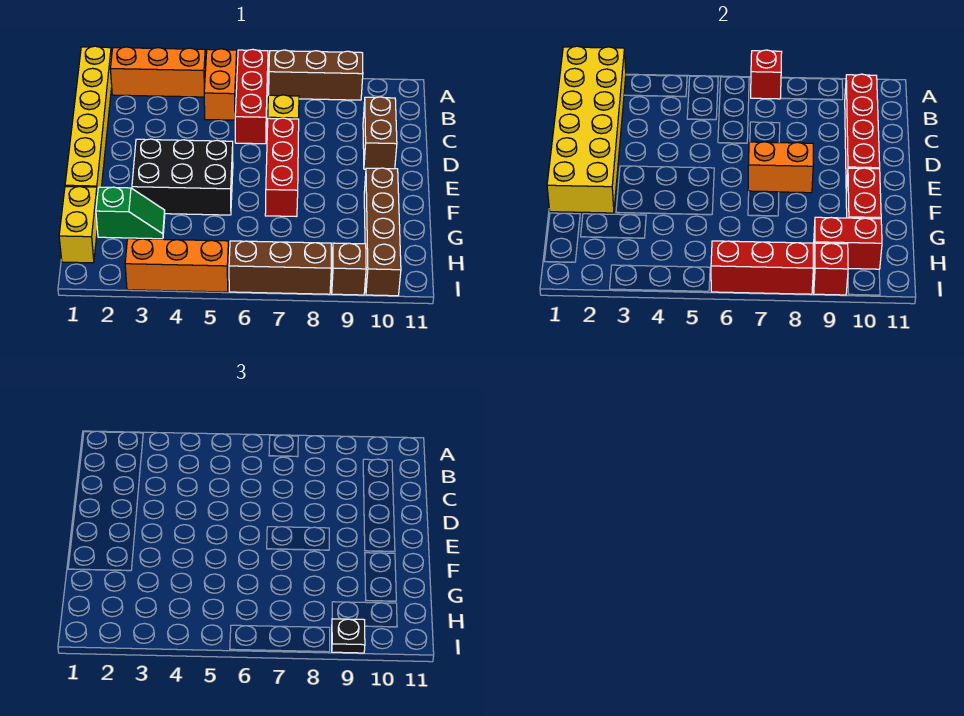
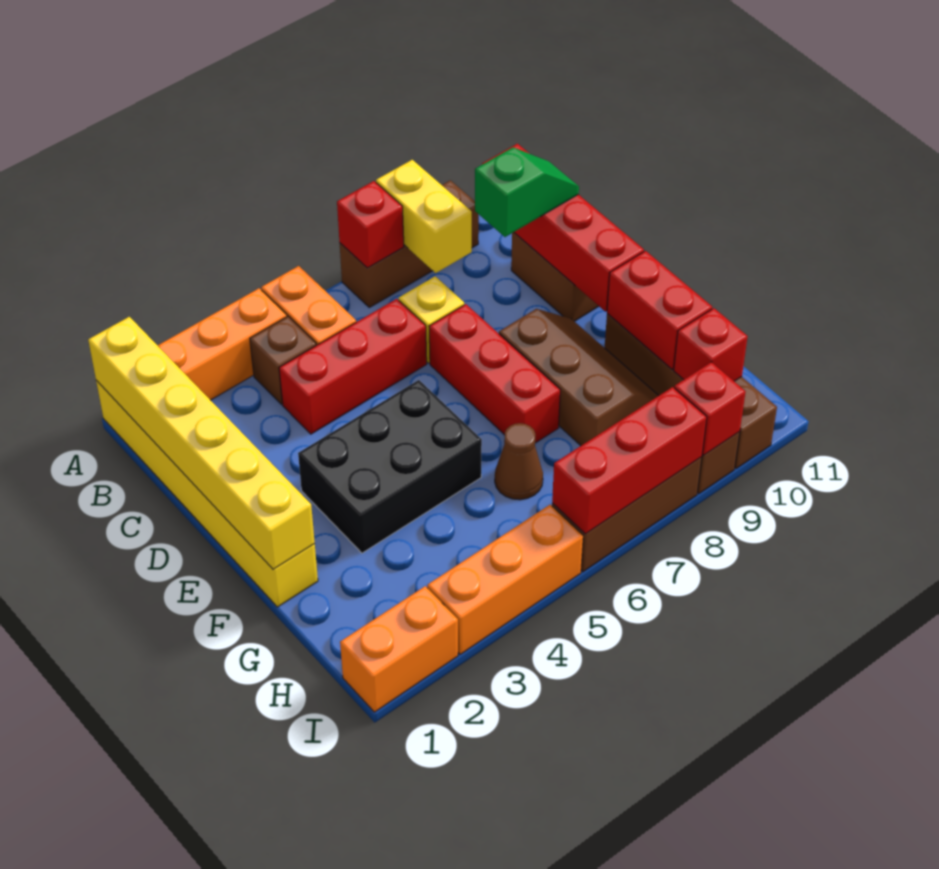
yellow brick A1:F2 level 2 -> yellow brick A1:F1 level 2
red brick A6:C6 level 1 -> red brick C4:C6 level 1
none -> brown brick B4 level 1
orange brick E7:E8 level 2 -> orange brick I1:I2 level 1
none -> brown slope E8:G9 level 1 top 8
yellow brick G1:H1 level 1 -> yellow brick A8:B8 level 2
green slope G2:G3 level 1 top 2 -> green slope C9:C10 level 3 top 9
none -> brown cone G6 level 1
red brick H9:H10 level 2 -> red brick H10 level 2
black plate I9 level 3 -> none

